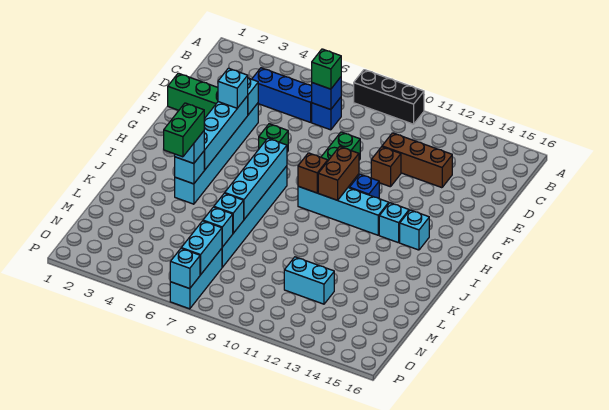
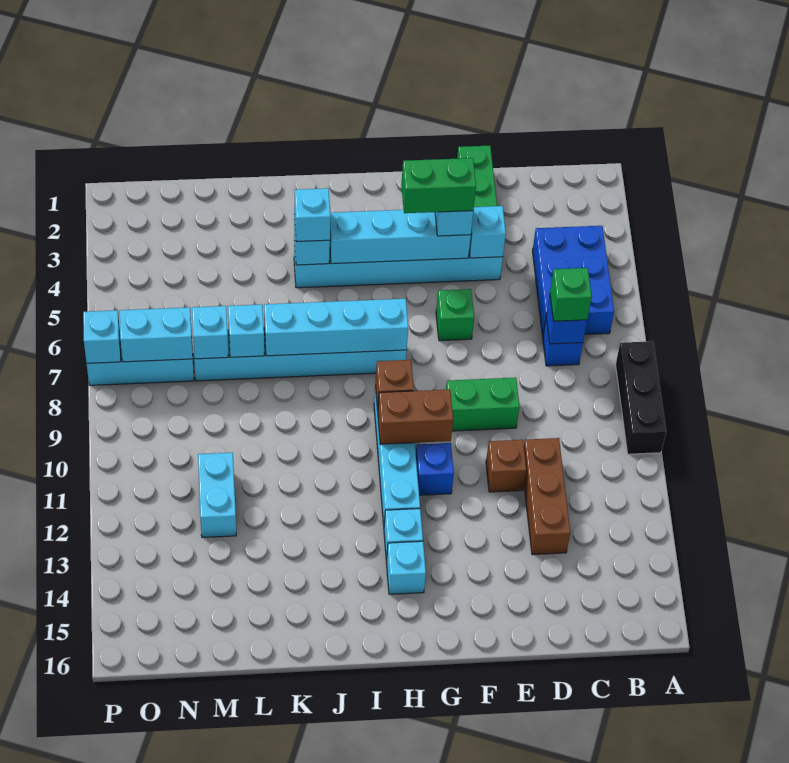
blue brick C4:C6 level 1 -> blue brick B4:C6 level 1
green brick J4:K4 level 4 -> green brick F4:G4 level 4

